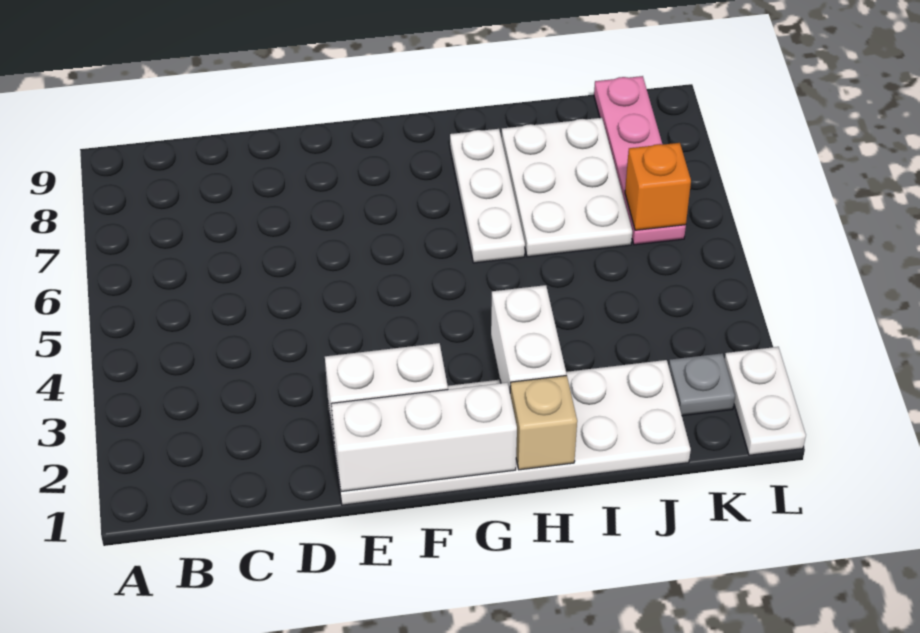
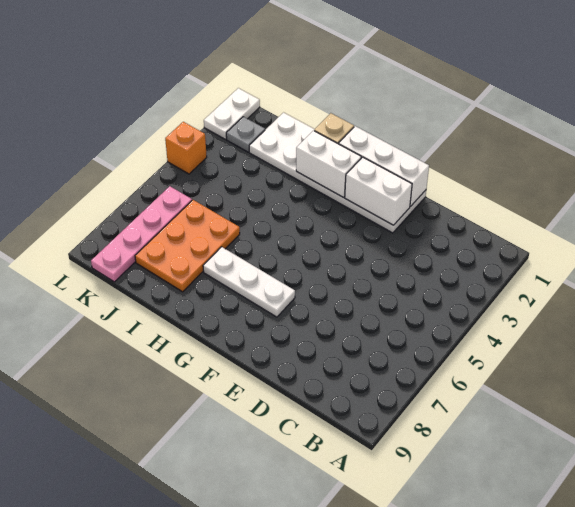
white brick H2:H3 level 2 -> white brick G2:H2 level 2
white plate H6:H8 level 1 -> white plate F7:H7 level 1
white plate I6:J8 level 1 -> orange plate I6:J8 level 1
orange brick K6 level 2 -> orange brick L4 level 1

